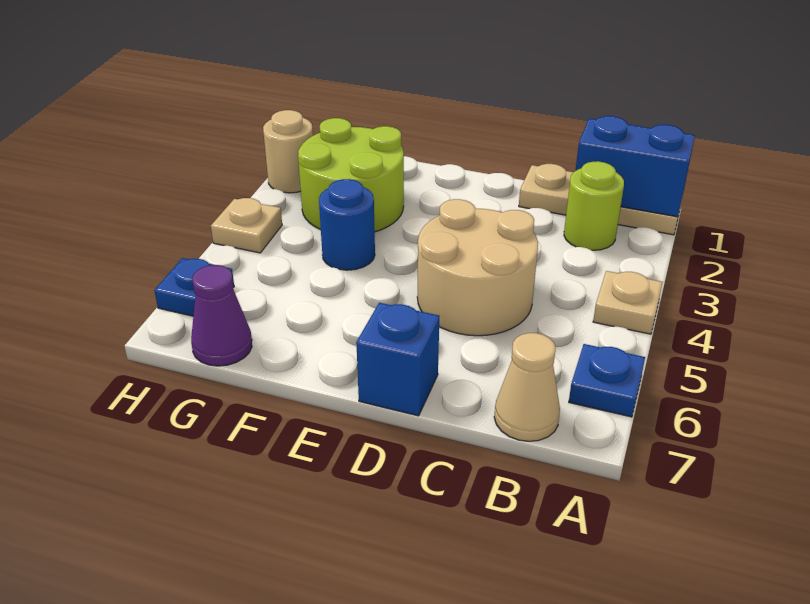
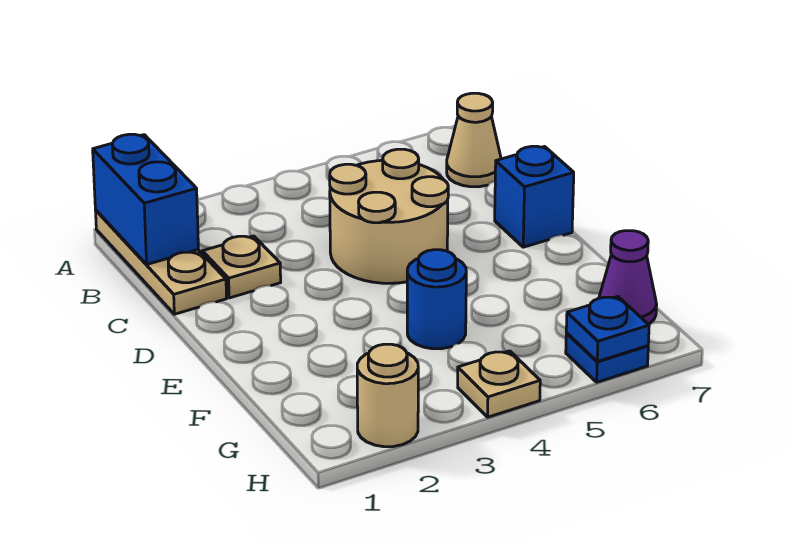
tan plate A4 level 1 -> tan plate C2 level 1
blue plate A6 level 1 -> blue plate H6 level 2
lime round brick B2 level 1 -> none
lime round brick F2:G3 level 1 -> none

